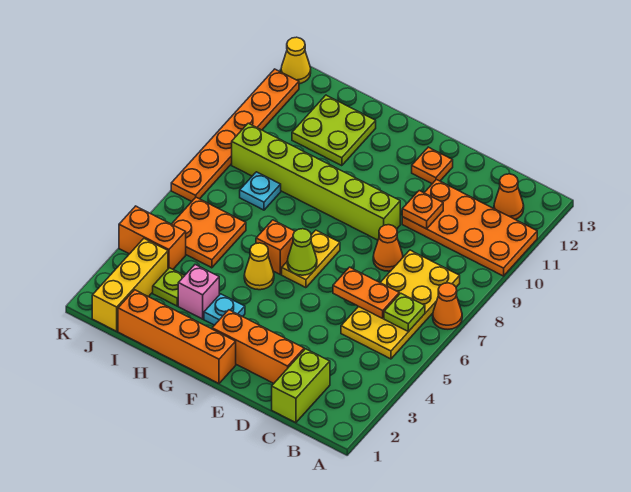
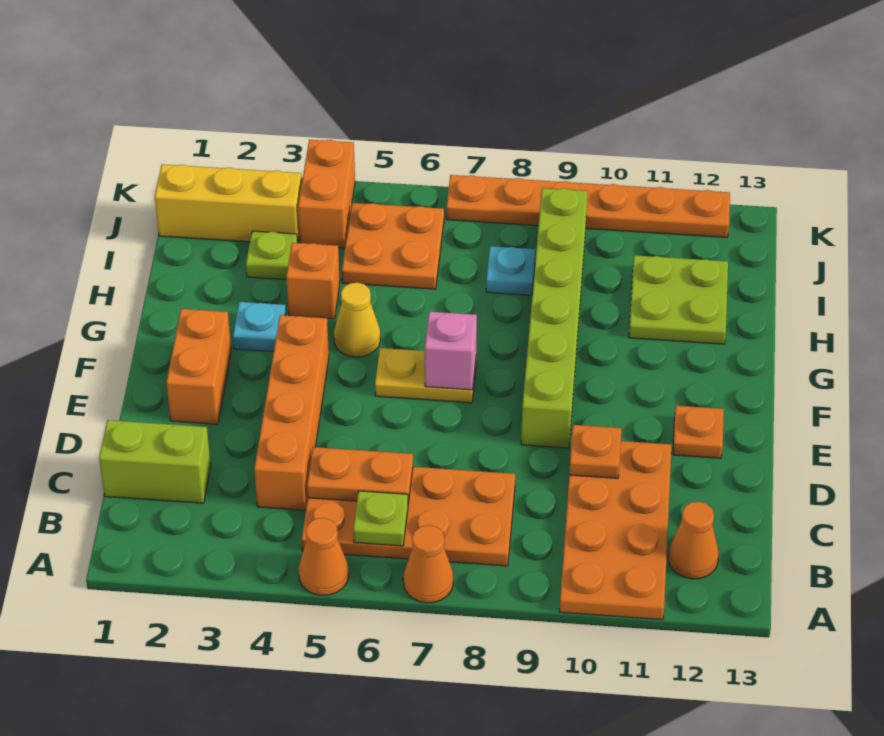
yellow plate B5:C8 level 1 -> orange plate B5:C8 level 1
orange plate C6:D6 level 2 -> orange plate C5:C6 level 2
orange brick D2:F2 level 1 -> orange brick E2:F2 level 1
orange cone D8 level 1 -> orange cone A5 level 1
orange brick F1:I1 level 1 -> orange brick C4:F4 level 1
lime cone F6 level 2 -> none
orange brick G6 level 1 -> orange brick H4 level 1
pink brick H3 level 1 -> pink brick F7 level 2
yellow cone K13 level 1 -> none

